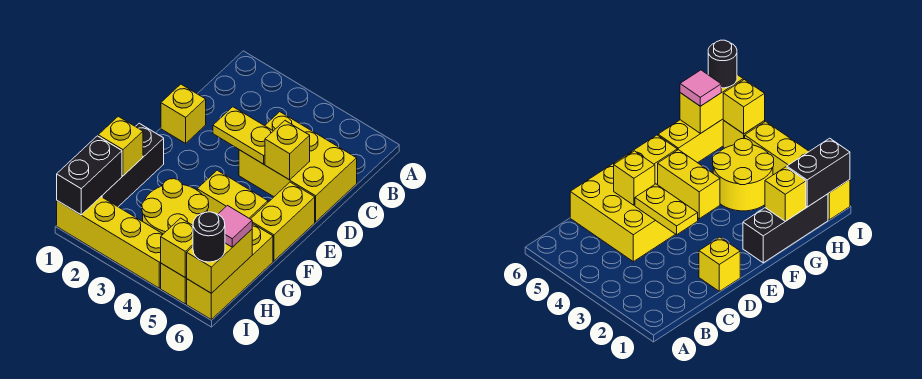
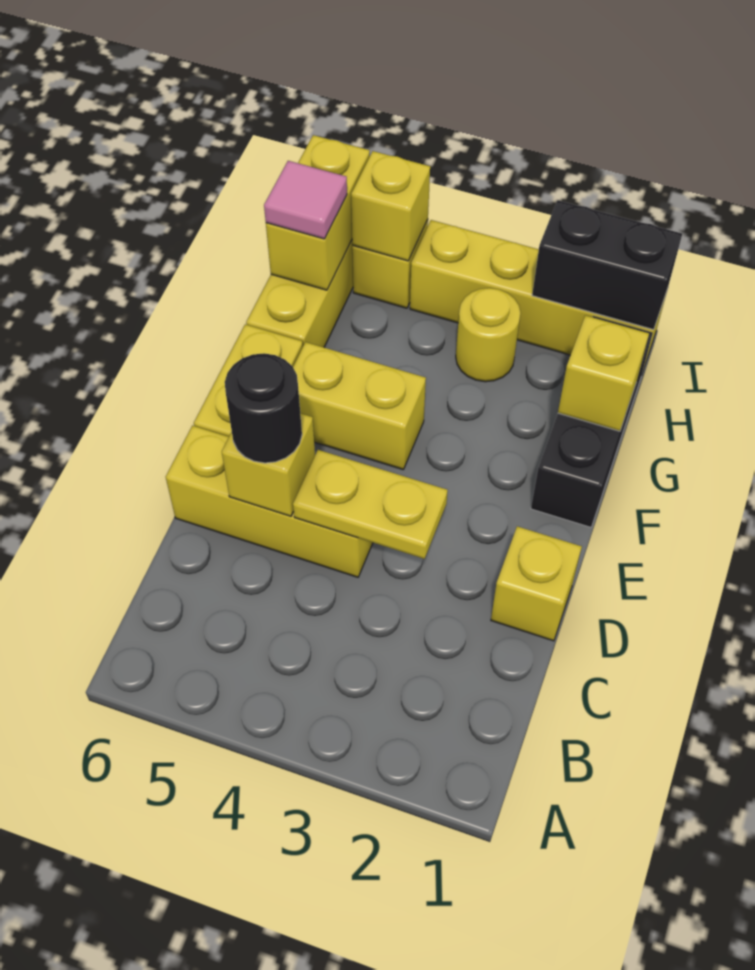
yellow brick C4:D6 level 1 -> yellow brick D4:D6 level 1
yellow round brick G3:H4 level 1 -> yellow round brick H3 level 1
black brick H1:I1 level 2 -> black brick I1:I2 level 2
black round brick I6 level 3 -> black round brick D5 level 3

